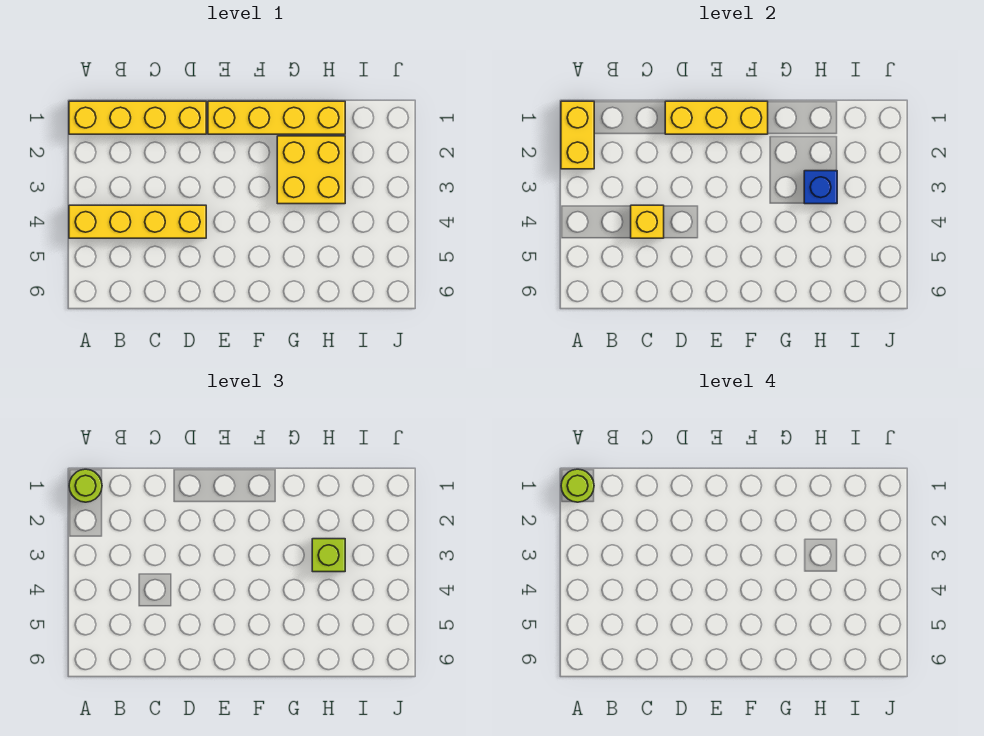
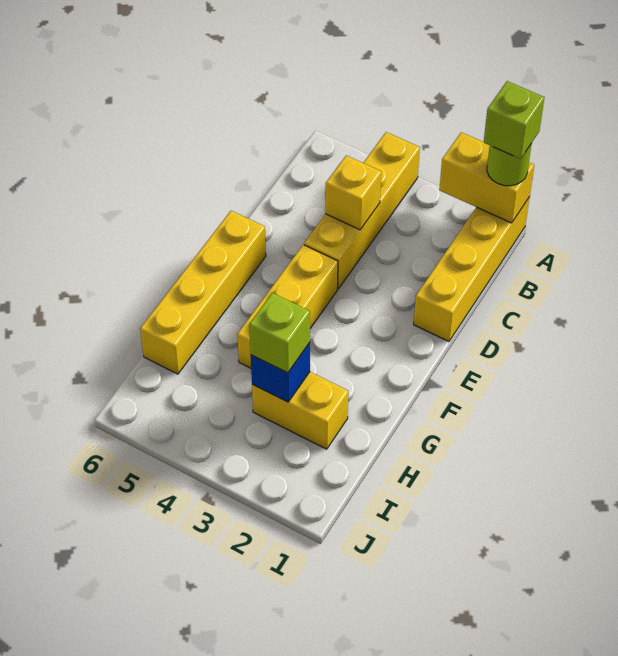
lime round brick A1 level 4 -> lime brick A1 level 4
yellow brick D1:F1 level 2 -> yellow brick E4:G4 level 1
yellow brick E1:H1 level 1 -> yellow brick E6:H6 level 1
yellow brick G2:H3 level 1 -> yellow brick H2:H3 level 1

